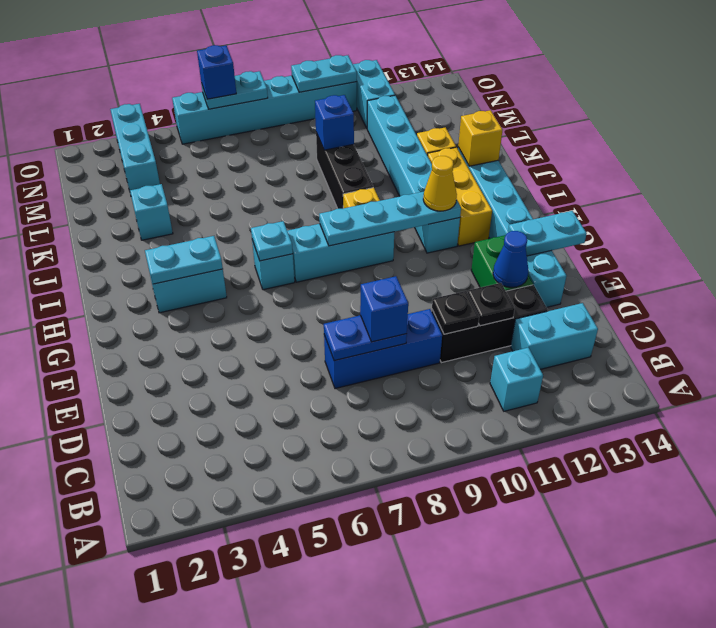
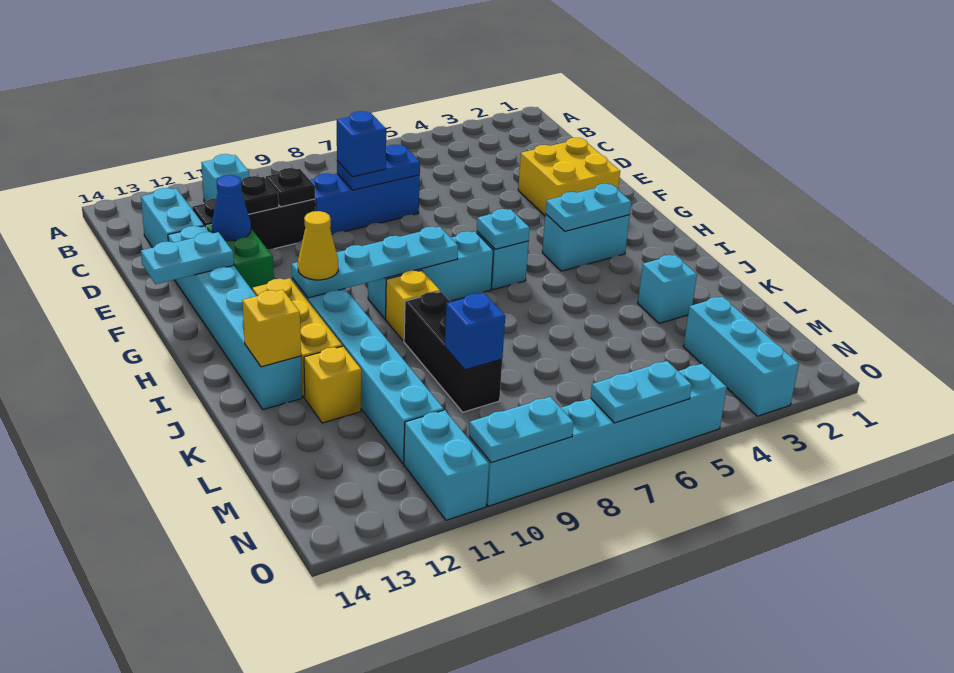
cyan brick C12:C13 level 1 -> cyan brick C13:D13 level 1
none -> yellow brick E2:F3 level 1
blue brick O6 level 3 -> none

